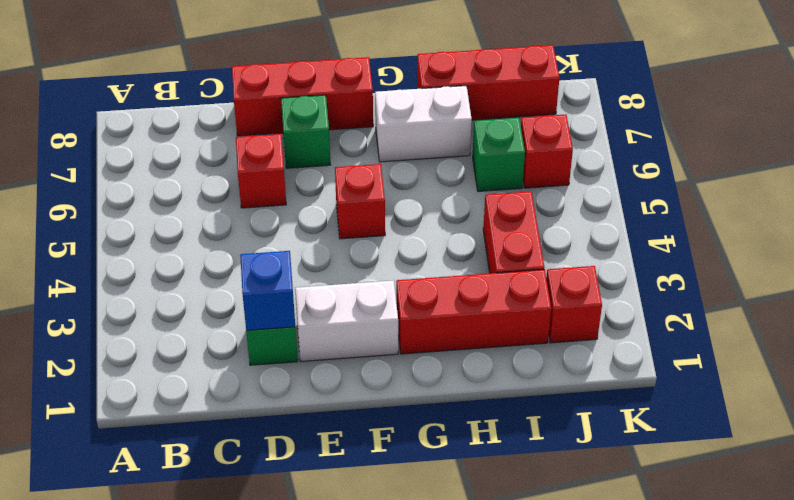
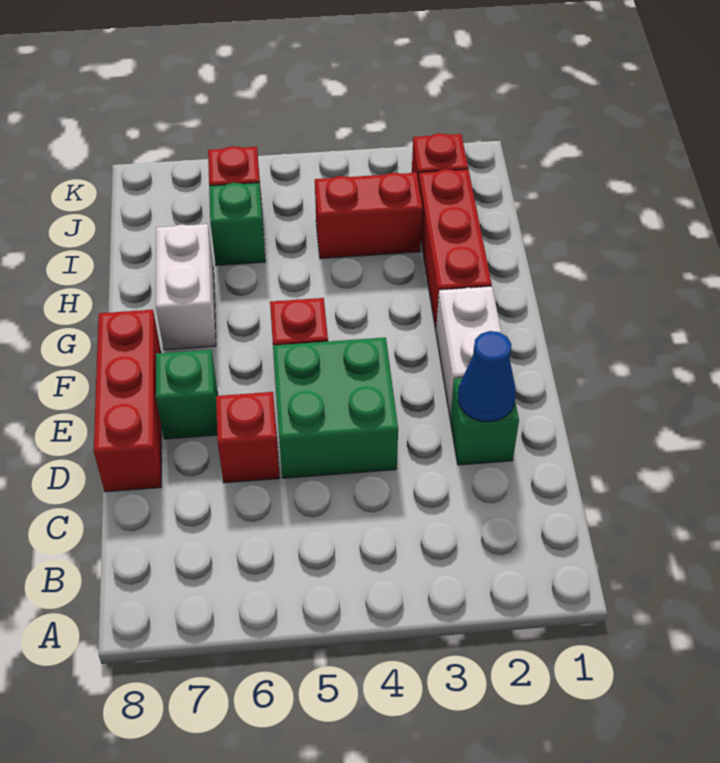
blue brick D2 level 2 -> blue cone D2 level 2
none -> green brick D4:E5 level 1
red brick H8:J8 level 1 -> none

